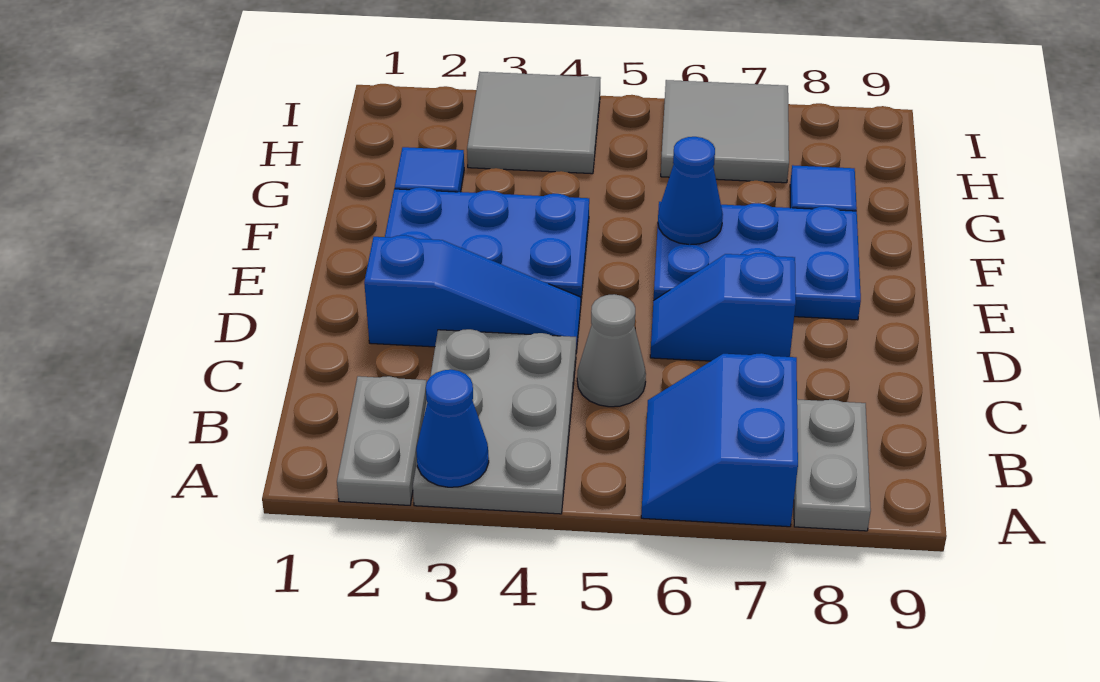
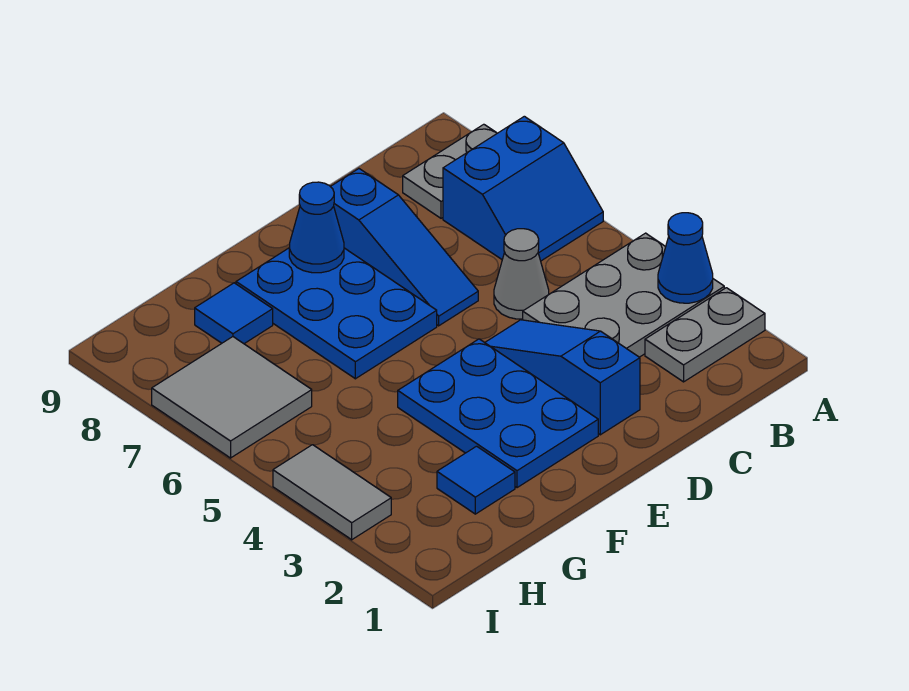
blue slope D6:D7 level 1 top 7 -> blue slope D6:D8 level 1 top 8
blue cone F6 level 2 -> blue cone E8 level 2
grey tile H3:I4 level 1 -> grey tile I3:I4 level 1

